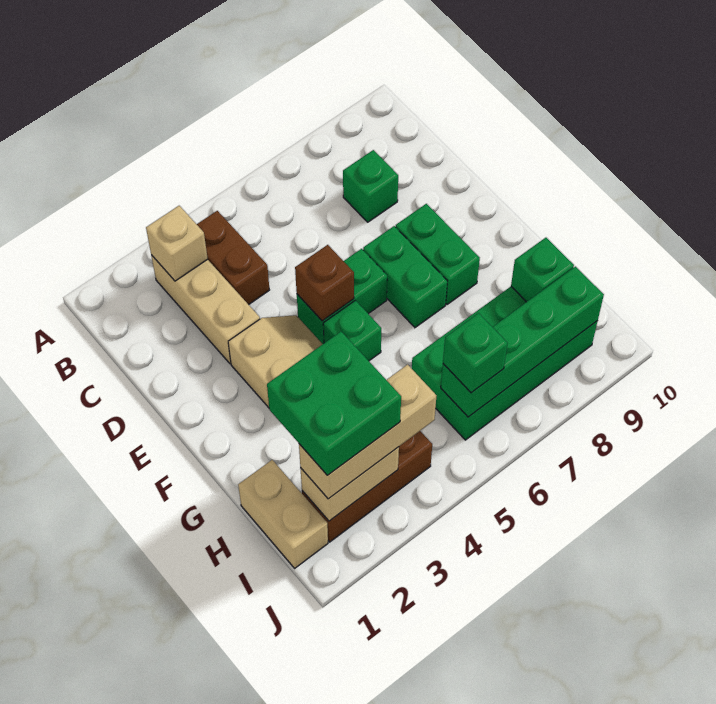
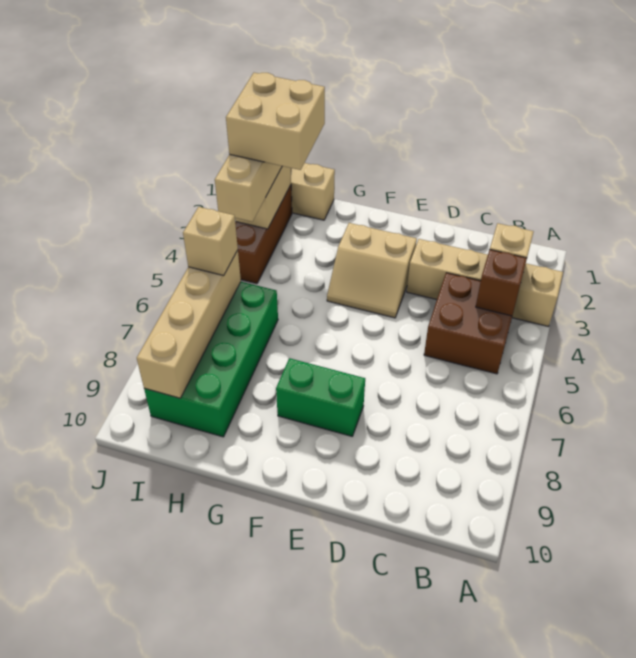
tan brick B3:D3 level 1 -> tan brick A3:D3 level 1
brown brick B4:C4 level 1 -> brown brick B4:C5 level 1
green brick C8 level 1 -> none
green brick E5:E6 level 1 -> none
brown brick E5 level 2 -> brown brick B4 level 2
green brick E7:F7 level 1 -> none
green brick F5 level 1 -> none
green brick H2:I3 level 4 -> tan brick H2:I3 level 4
green brick H9 level 2 -> none
green brick I6:I9 level 2 -> tan brick I6:I9 level 2
green brick I6 level 3 -> tan brick I6 level 3

